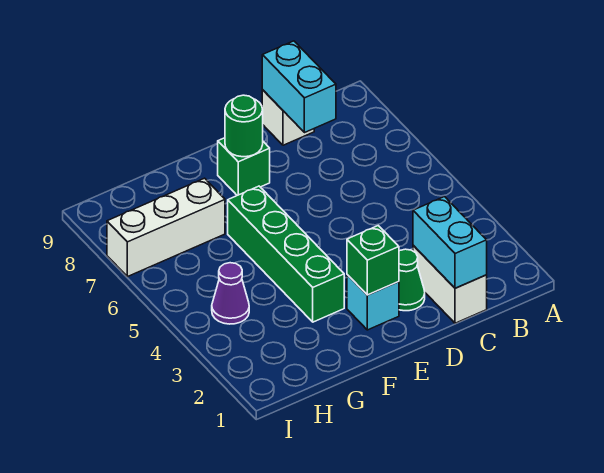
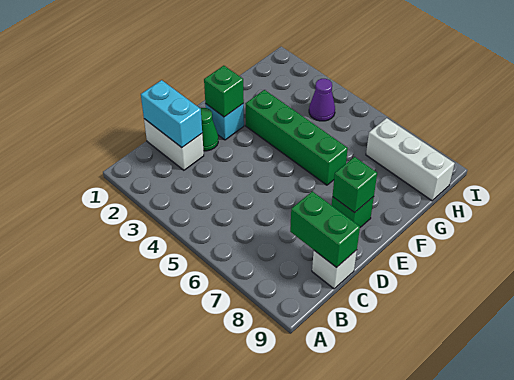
cyan brick C8:C9 level 2 -> green brick C8:C9 level 2
green round brick E8 level 2 -> green brick E8 level 2
white brick G7:I7 level 1 -> white brick H7:H9 level 1

